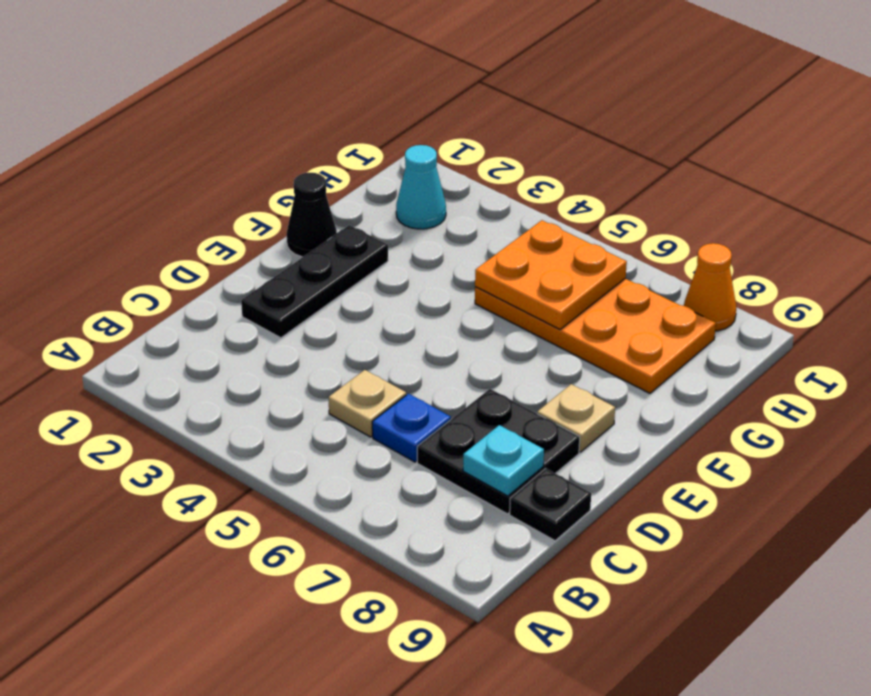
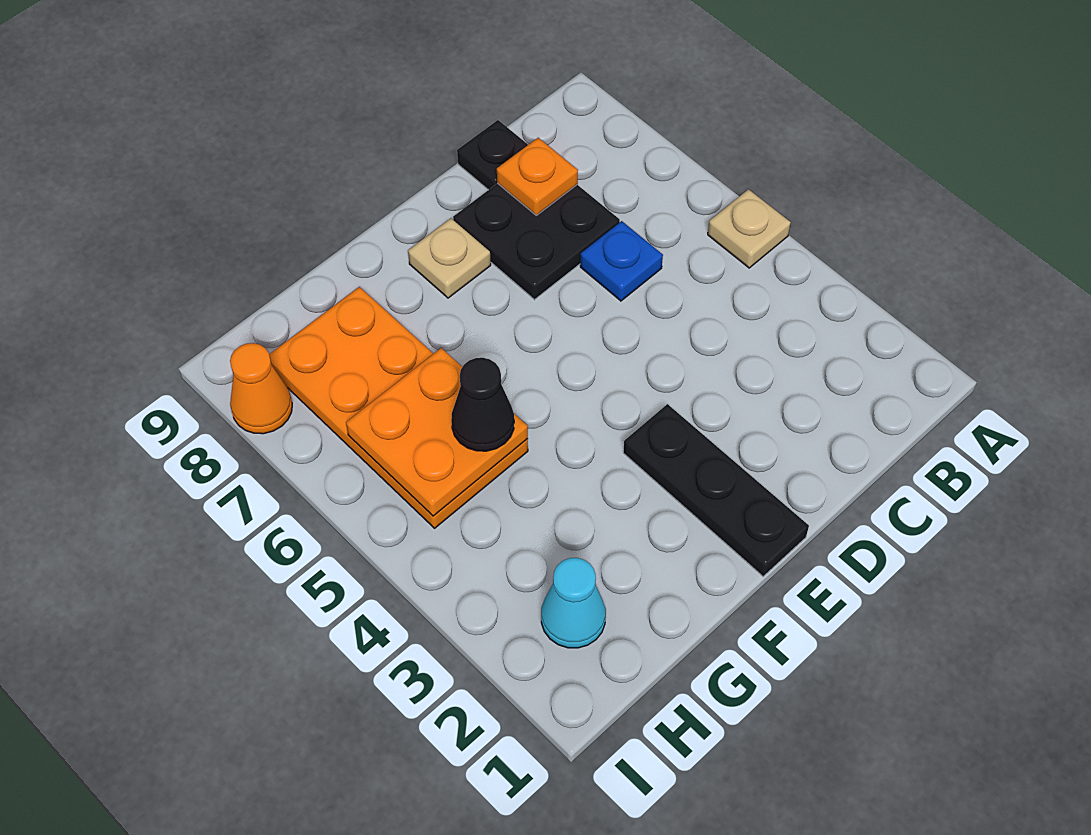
tan plate C5 level 1 -> tan plate A5 level 1
cyan plate C8 level 2 -> orange plate C8 level 2
black plate D2:F2 level 1 -> black plate E1:E3 level 1
black cone F1 level 1 -> black cone G5 level 3

